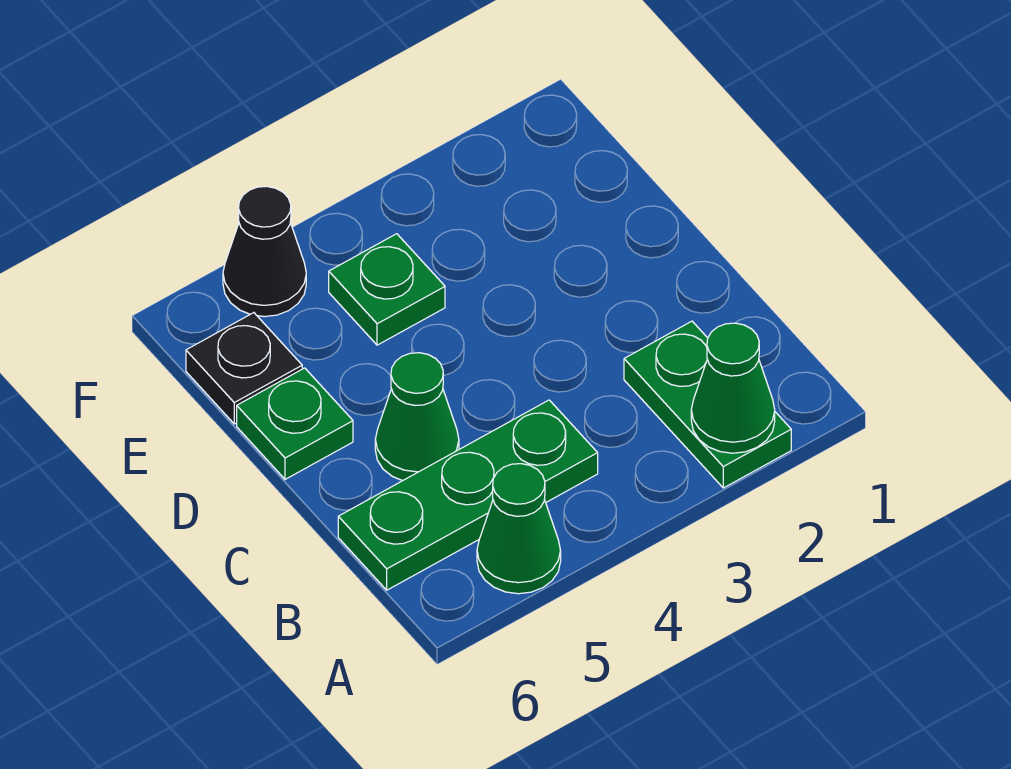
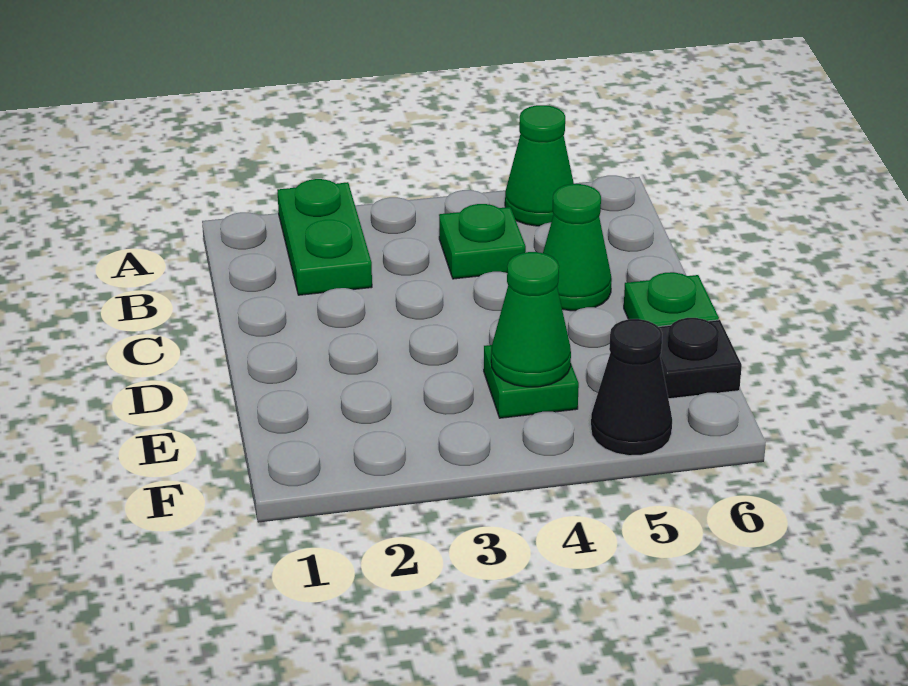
green cone A2 level 2 -> green cone E4 level 2
green plate B4:B6 level 1 -> green plate B4 level 1

